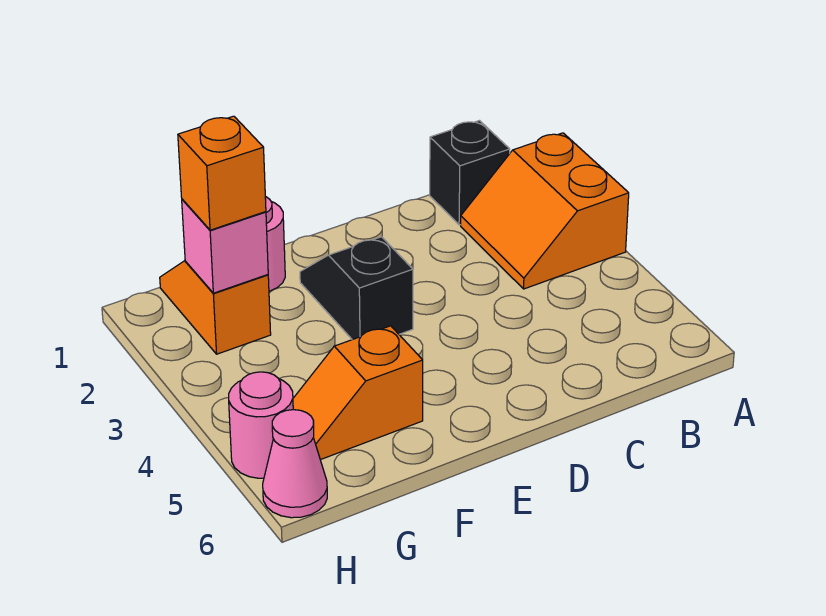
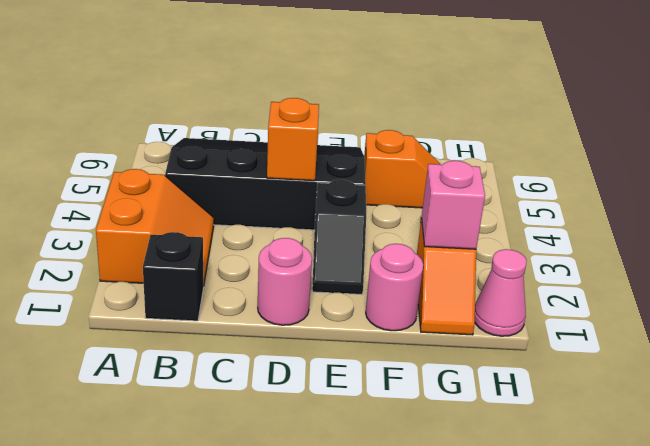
none -> black slope B4:E6 level 1 top 4
orange brick G2 level 3 -> orange brick D4 level 2
pink round brick H5 level 1 -> pink round brick D1 level 1
pink cone H6 level 1 -> pink cone H1 level 1

